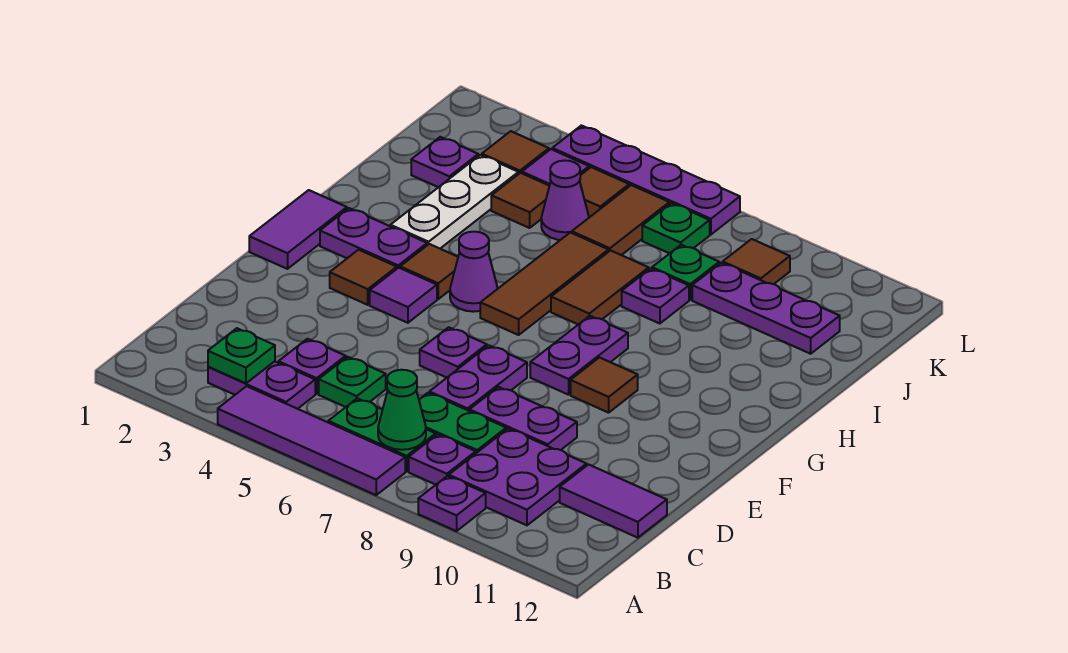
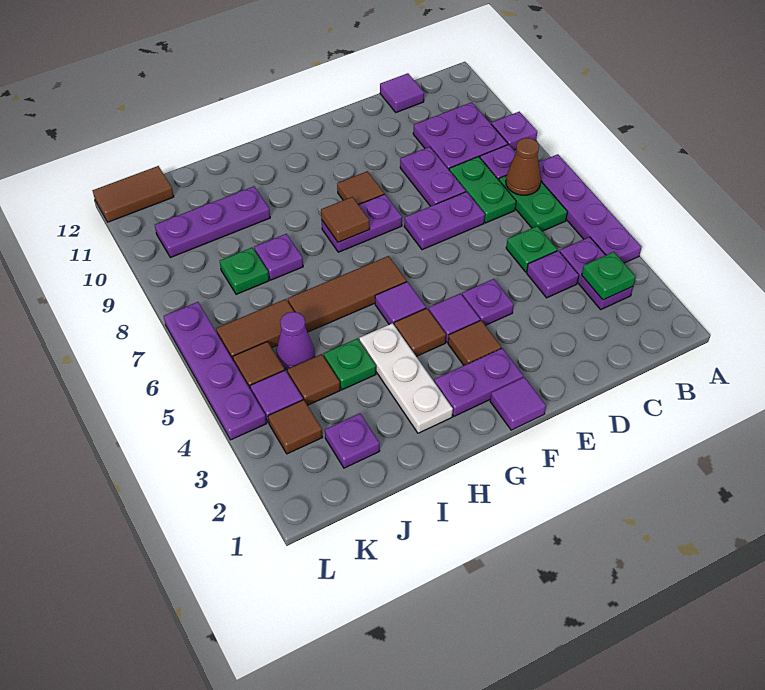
purple tile A4:A7 level 1 -> purple plate A4:A7 level 1
green cone B7 level 2 -> brown cone B7 level 2
purple tile C11:C12 level 1 -> purple tile C12 level 1
purple plate E6 level 1 -> purple plate E4 level 1
purple tile F1:G1 level 1 -> purple tile F1 level 1
purple plate G2:G3 level 1 -> purple plate F2:G2 level 1
purple cone G5 level 1 -> purple tile G5 level 1
white plate H3:J3 level 1 -> white plate H2:H4 level 1
brown tile H7:I7 level 1 -> brown tile K12:L12 level 1
purple plate J9:J11 level 1 -> purple plate I10:K10 level 1
green plate K7 level 1 -> green plate I4 level 1
brown tile K9 level 1 -> brown tile G8 level 2

